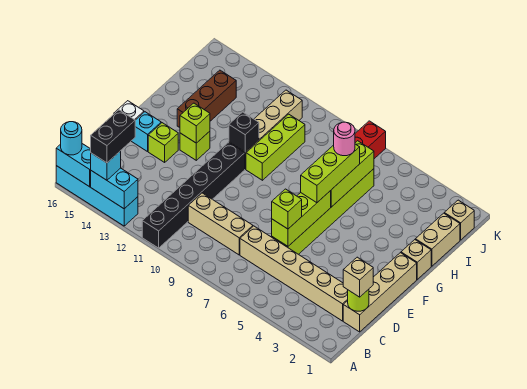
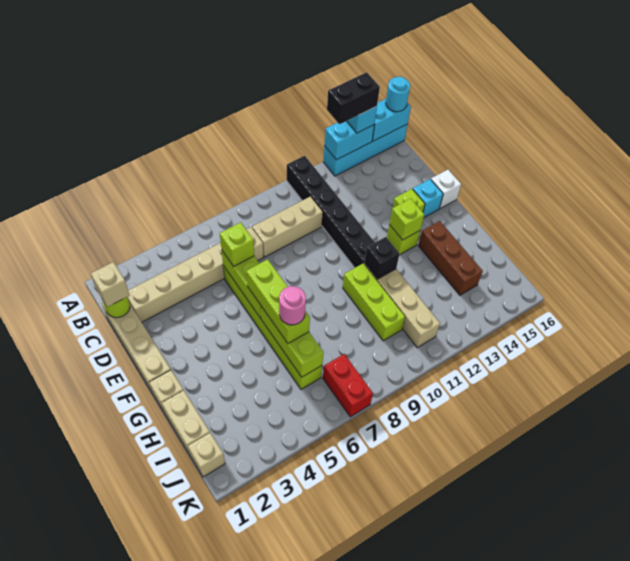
black brick A14:B14 level 4 -> black brick A13:A14 level 4

